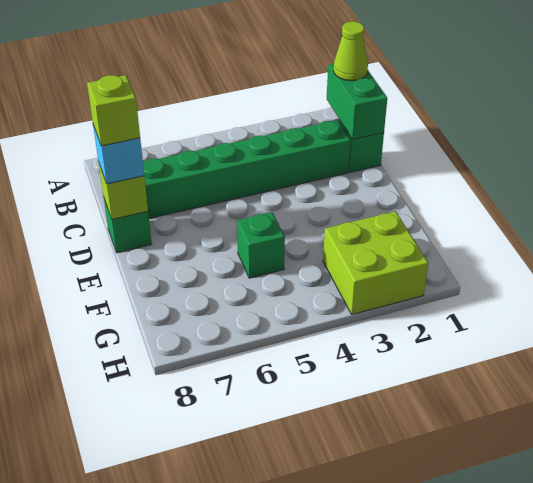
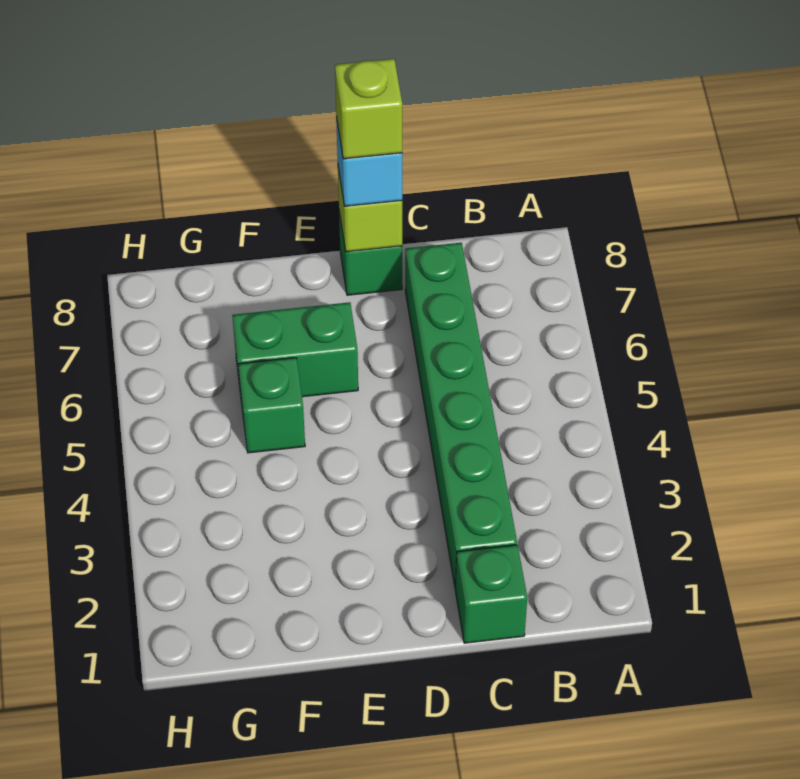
green brick B1:C1 level 2 -> green brick E6:F6 level 1
lime cone B1 level 3 -> none
lime brick G2:H3 level 1 -> none

